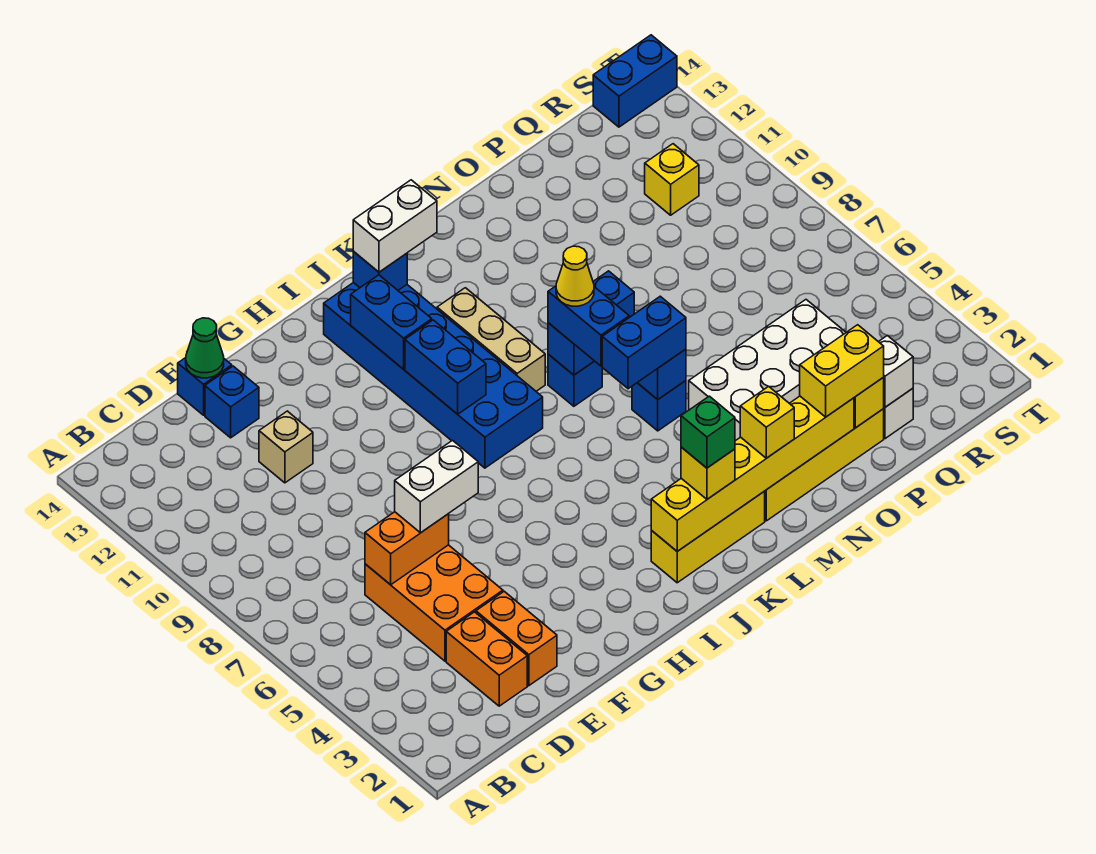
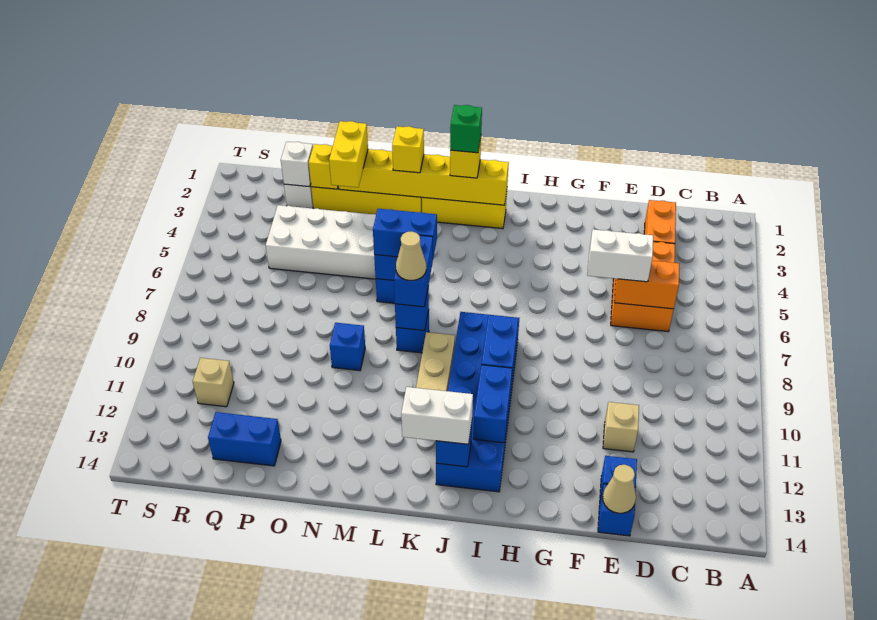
orange brick E2:E3 level 1 -> none
green cone E14 level 2 -> tan cone E14 level 2
yellow cone L8 level 4 -> tan cone L8 level 4
yellow brick O2:P2 level 3 -> yellow brick O2:O3 level 3
yellow brick R11 level 1 -> tan brick R11 level 1
blue brick S14:T14 level 1 -> blue brick P13:Q13 level 1

